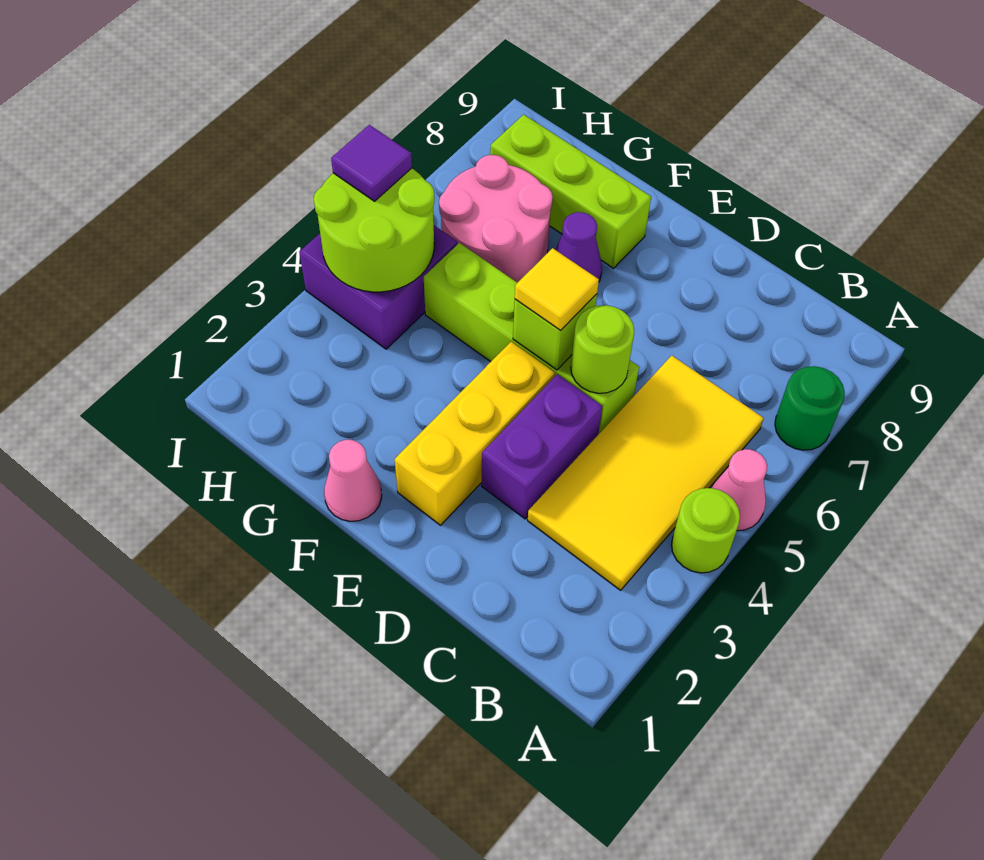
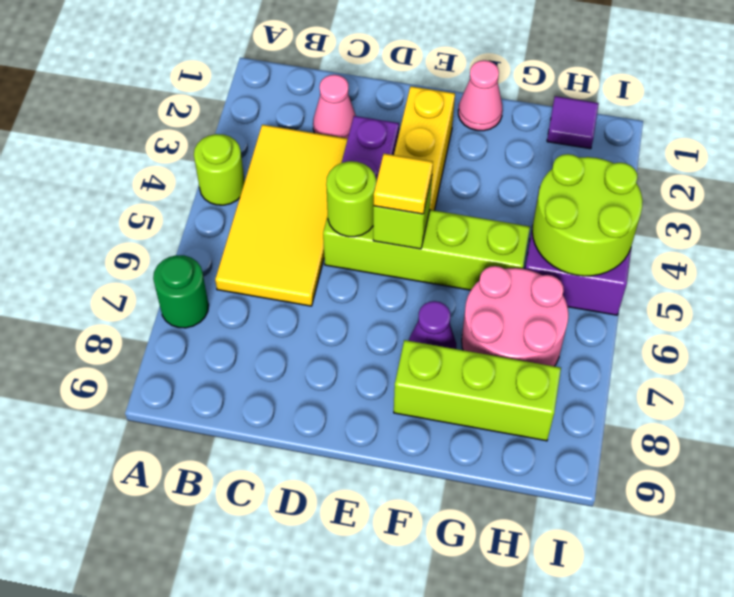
pink cone A5 level 1 -> pink cone C2 level 1
purple tile I5 level 3 -> purple tile H1 level 1

